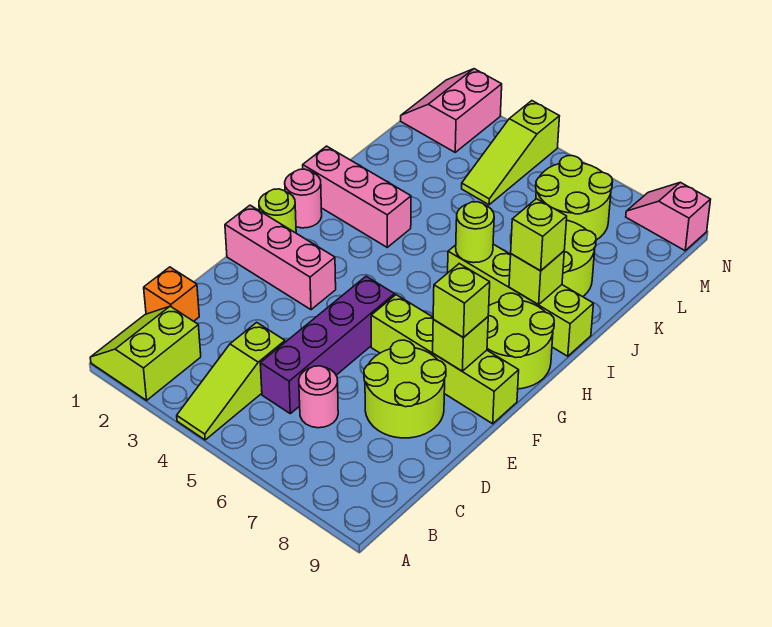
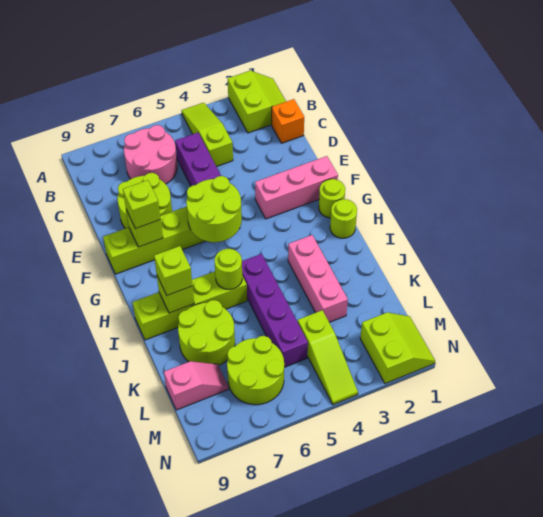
pink round brick C6 level 1 -> pink round brick B6:C7 level 1
lime round brick G8:H9 level 1 -> lime round brick F5:G6 level 2
pink round brick H1 level 1 -> lime round brick H1 level 1
pink brick I1:I3 level 1 -> pink brick I3:K3 level 1
none -> purple brick I5:L5 level 1
lime slope L4:N4 level 1 top N -> lime slope L4:N4 level 1 top L
pink slope M1:N2 level 1 top 2 -> lime slope M1:N2 level 1 top 2
pink slope N8:N9 level 1 top 9 -> pink slope L8:L9 level 1 top 9

